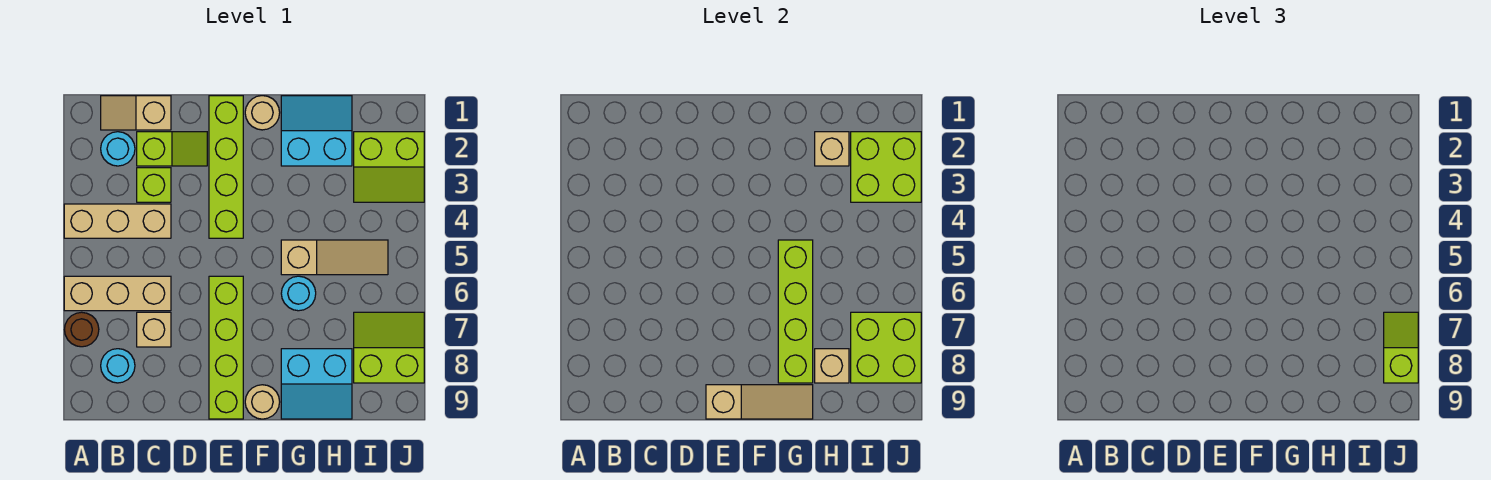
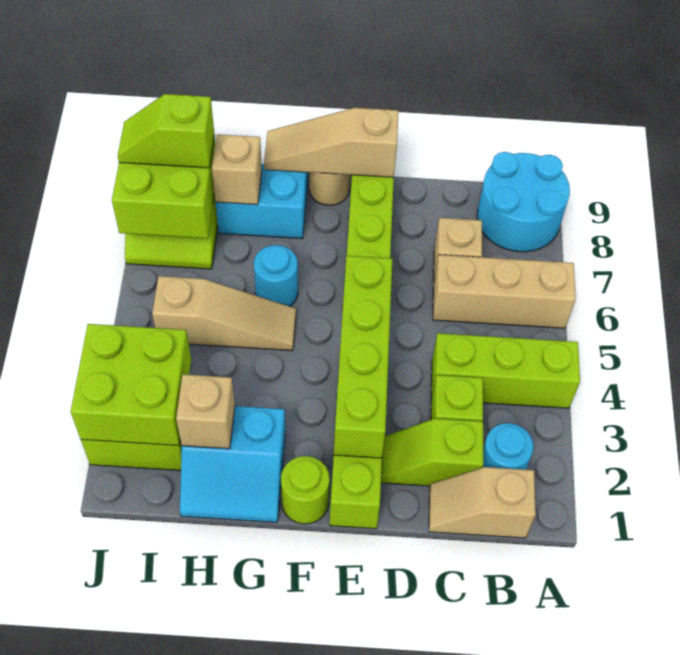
tan brick A4:C4 level 1 -> lime brick A4:C4 level 1
brown round brick A7 level 1 -> none
tan slope B1:C1 level 1 top C -> tan slope B1:C1 level 1 top B
cyan round brick B8 level 1 -> cyan round brick A8:B9 level 1
tan round brick F1 level 1 -> lime round brick F1 level 1
tan slope G5:I5 level 1 top G -> tan slope G5:I5 level 1 top I
lime brick G5:G8 level 2 -> lime brick E2:E5 level 2
lime slope J7:J8 level 3 top 8 -> lime slope I8:J8 level 3 top I

